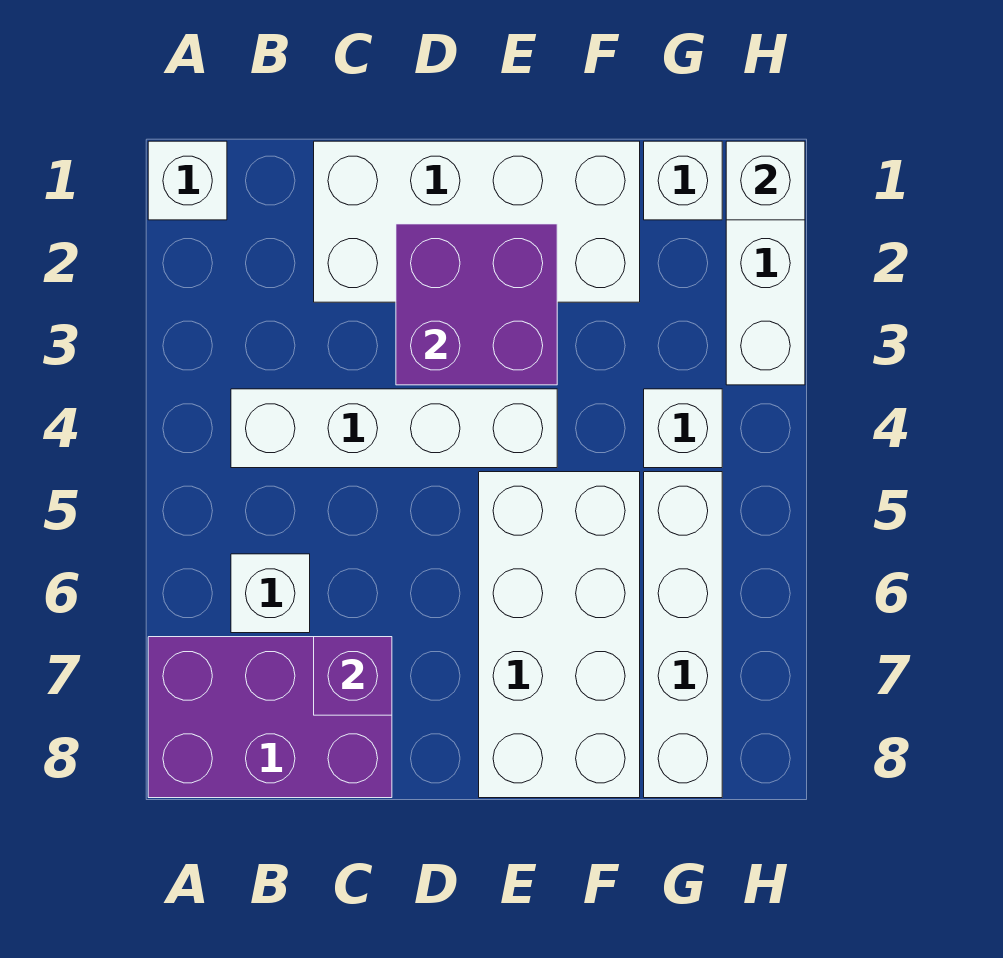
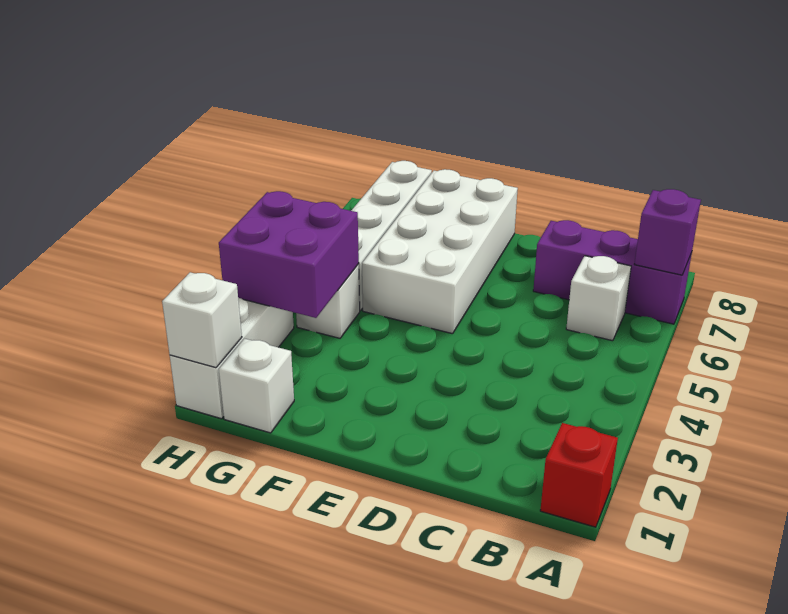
white brick A1 level 1 -> red brick A1 level 1
purple brick A7:C8 level 1 -> purple brick A7:C7 level 1
white brick B4:E4 level 1 -> none
white brick C1:F2 level 1 -> none
purple brick C7 level 2 -> purple brick A7 level 2
purple brick D2:E3 level 2 -> purple brick G3:H4 level 2

